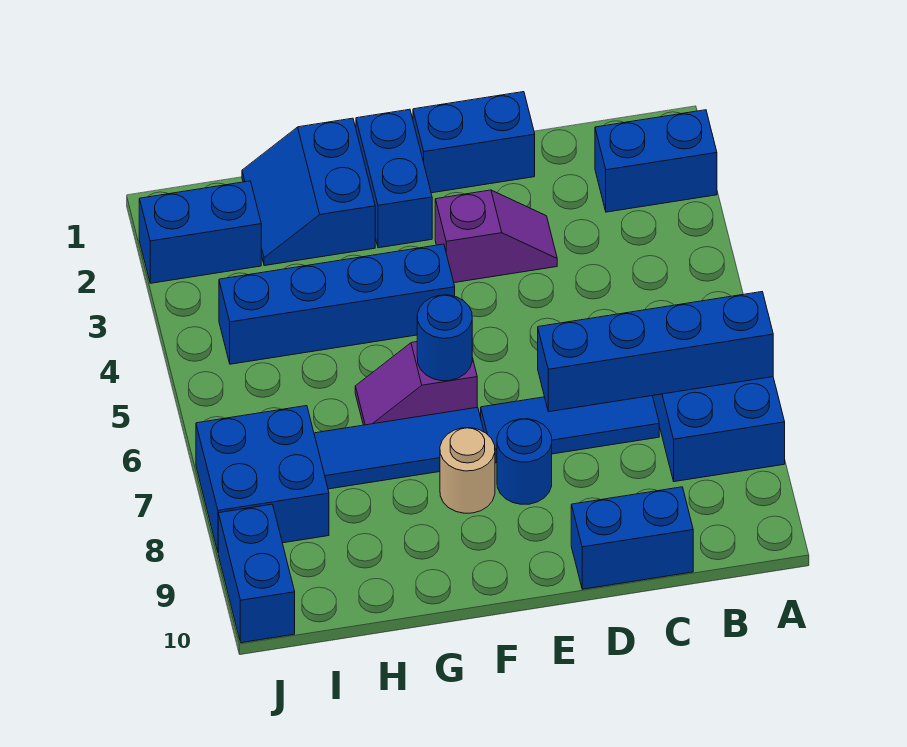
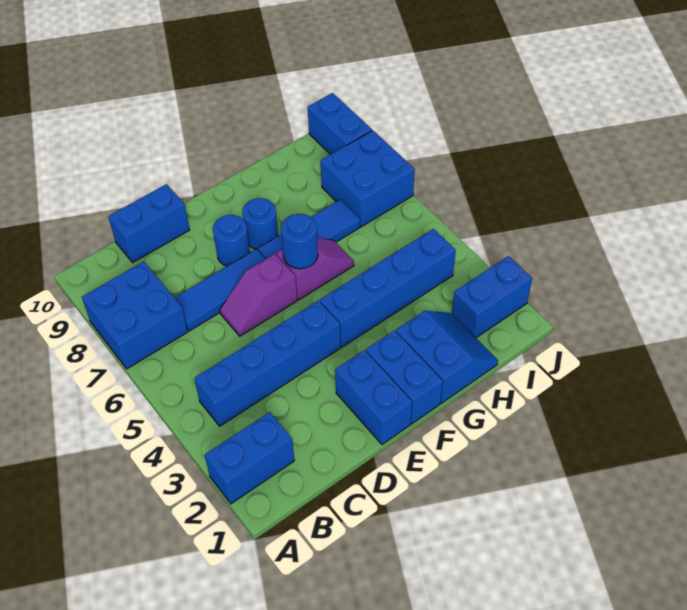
blue brick A7:D7 level 2 -> blue brick B4:E4 level 1
blue brick D1:E1 level 1 -> blue brick E1:E2 level 1
purple slope D3:E3 level 1 top E -> purple slope D6:E6 level 1 top E
tan round brick F8 level 1 -> blue round brick F8 level 1

